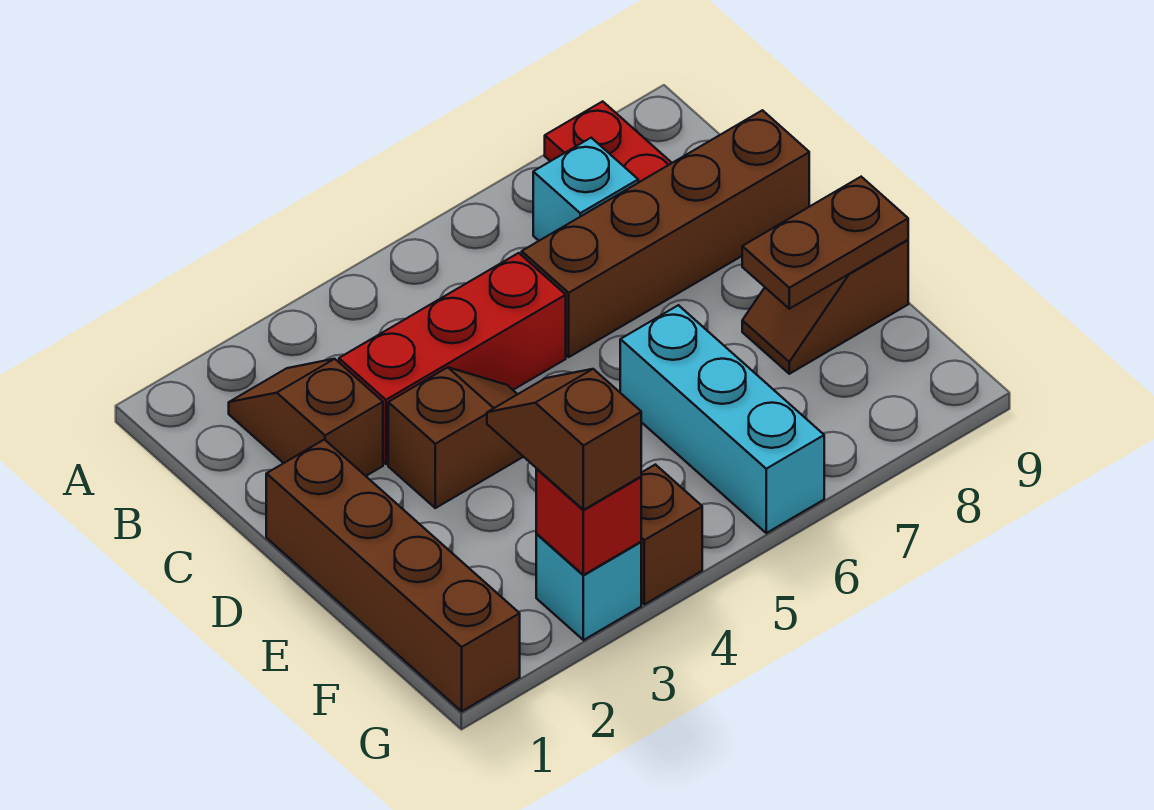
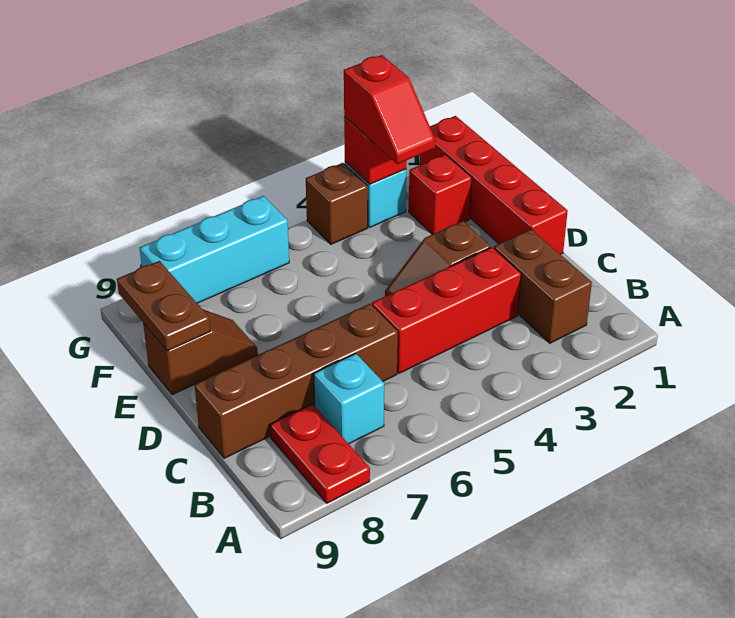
brown slope B2:C2 level 1 top C -> brown brick B2:C2 level 1
brown brick D1:G1 level 1 -> red brick D1:G1 level 1
cyan brick E6:G6 level 1 -> cyan brick G6:G8 level 1
brown plate E8:E9 level 2 -> brown plate E9:F9 level 2
none -> red brick F2 level 1
brown slope F3:G3 level 3 top G -> red slope F3:G3 level 3 top G

